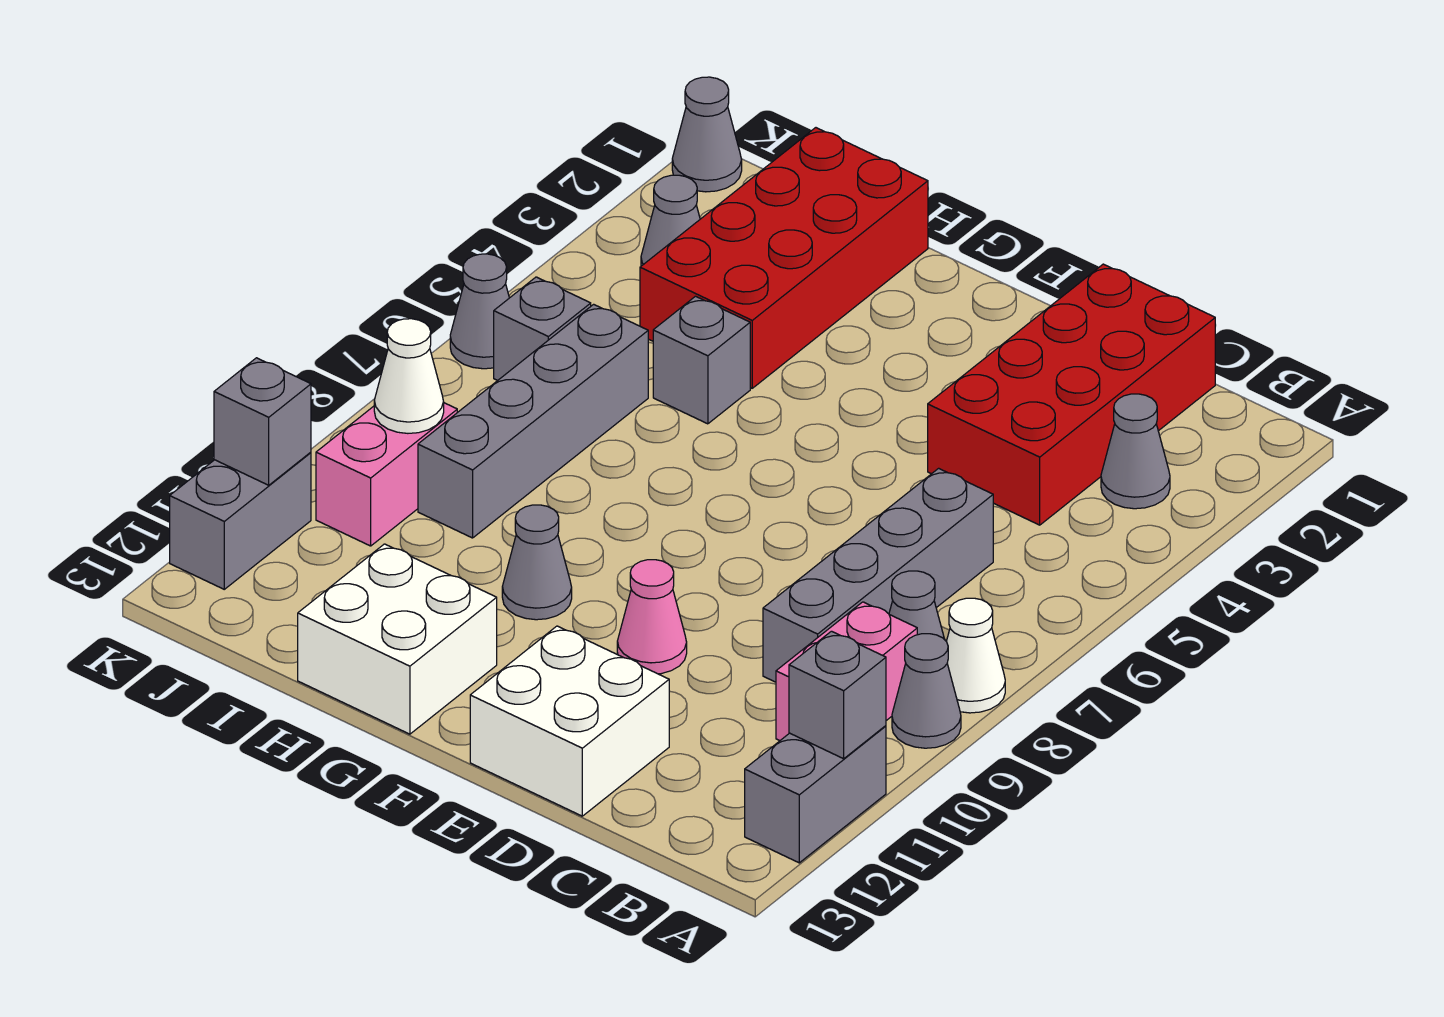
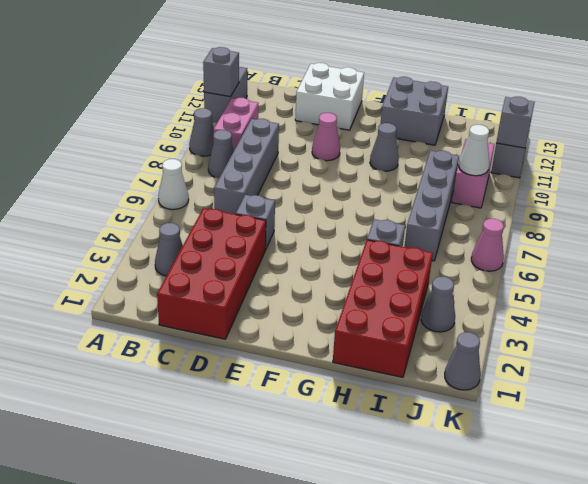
white cone A8 level 1 -> white cone A6 level 1
white brick G12:H13 level 1 -> grey brick G12:H13 level 1
grey brick J6 level 1 -> grey brick D5 level 1
grey cone K6 level 1 -> pink cone K6 level 1

